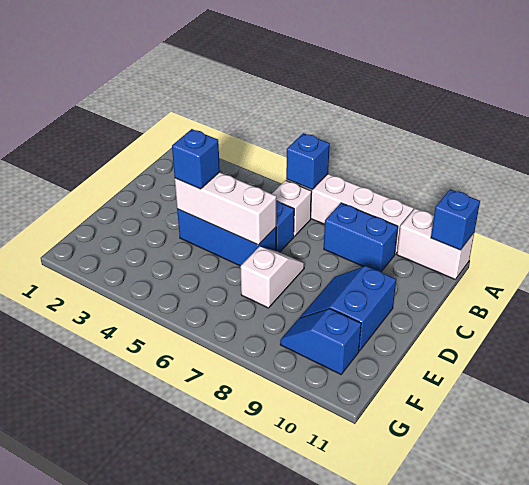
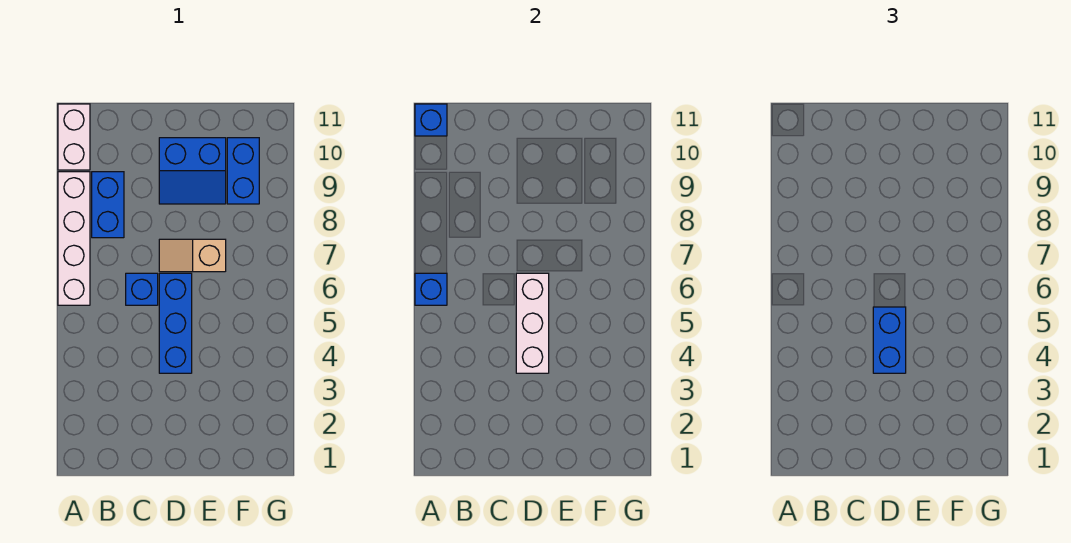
white brick B6 level 1 -> none
blue brick D4 level 3 -> blue brick D4:D5 level 3
white slope D7:E7 level 1 top E -> tan slope D7:E7 level 1 top E
blue slope F9:F10 level 1 top 10 -> blue brick F9:F10 level 1

